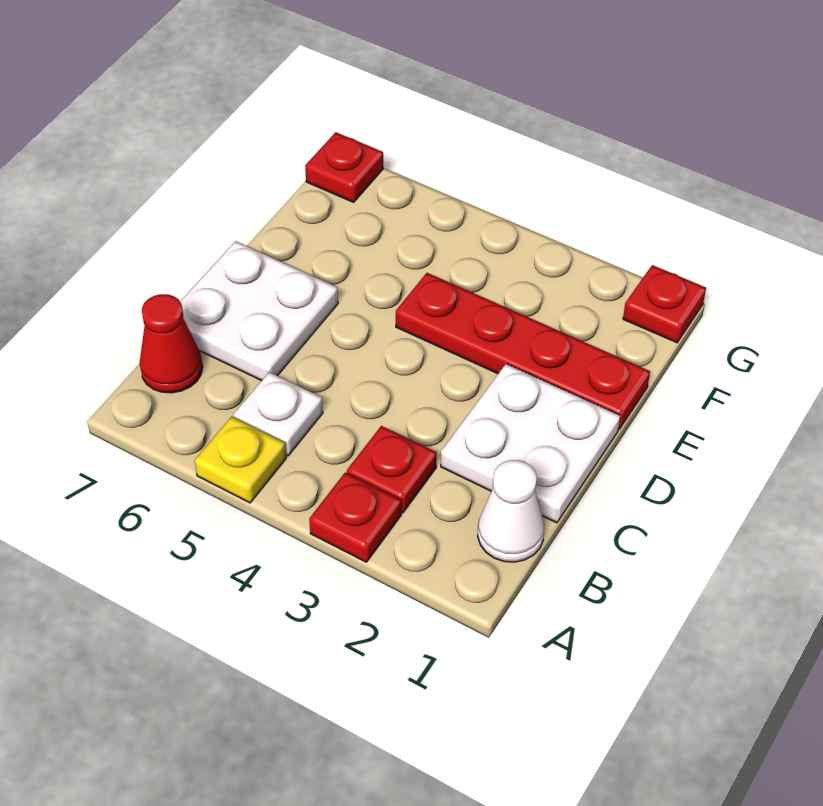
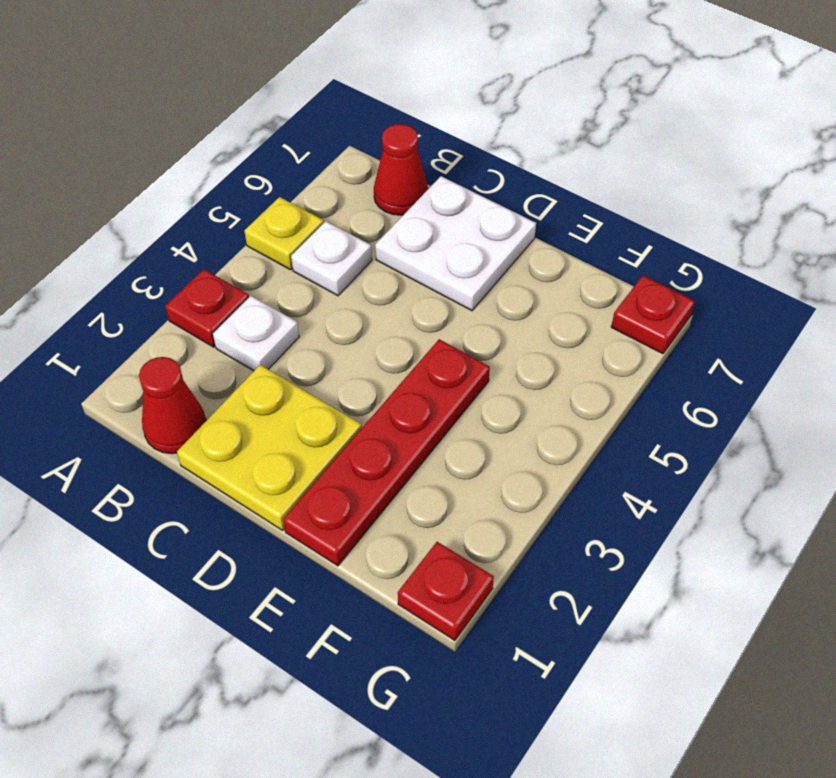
white cone B1 level 1 -> red cone B1 level 1
red plate B3 level 1 -> white plate B3 level 1
white plate C1:D2 level 1 -> yellow plate C1:D2 level 1

